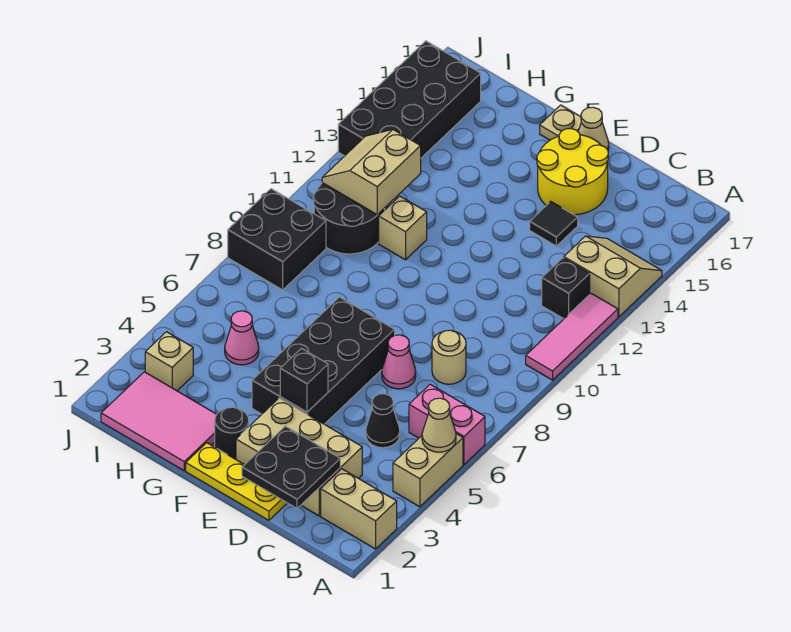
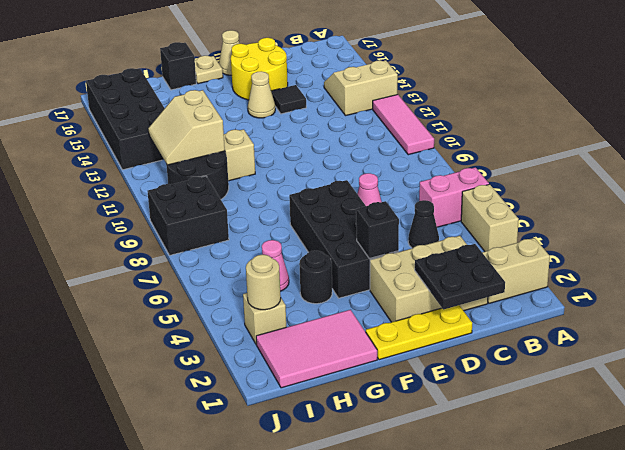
tan cone A5 level 2 -> tan cone E14 level 1
black brick B12 level 1 -> black brick G17 level 1
tan round brick C8 level 1 -> tan round brick I3 level 2
black round brick F2 level 1 -> black round brick G4 level 1

